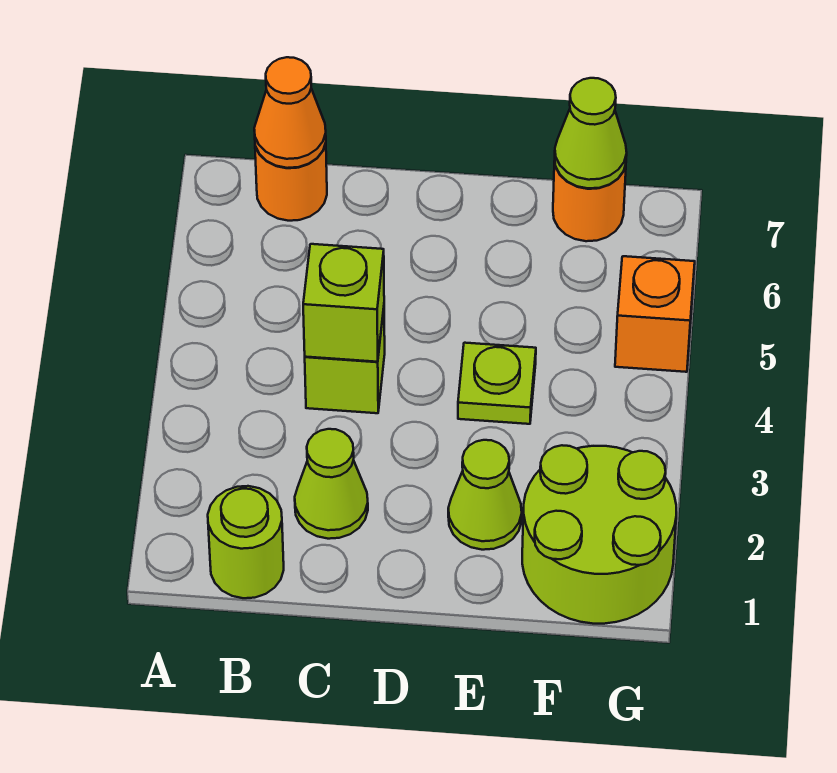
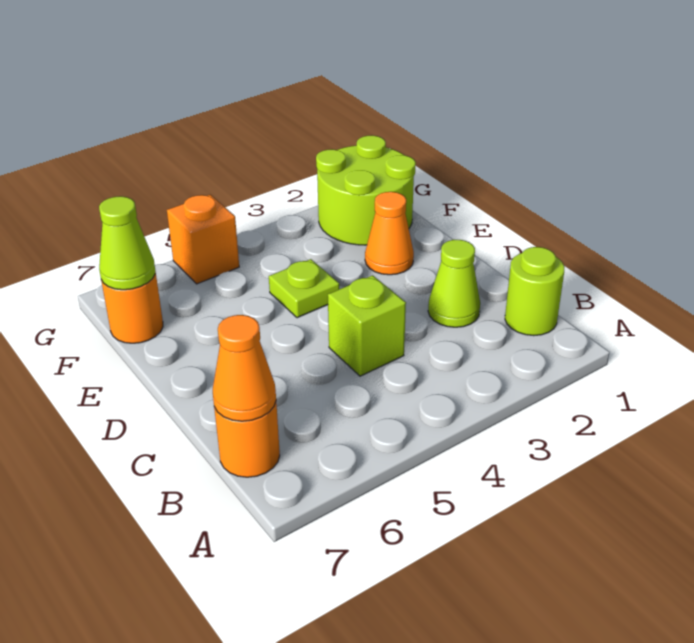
lime brick C4 level 2 -> none
lime cone E2 level 1 -> orange cone E2 level 1

